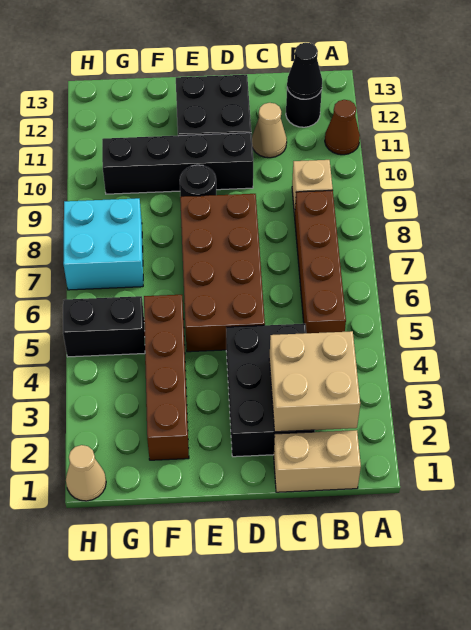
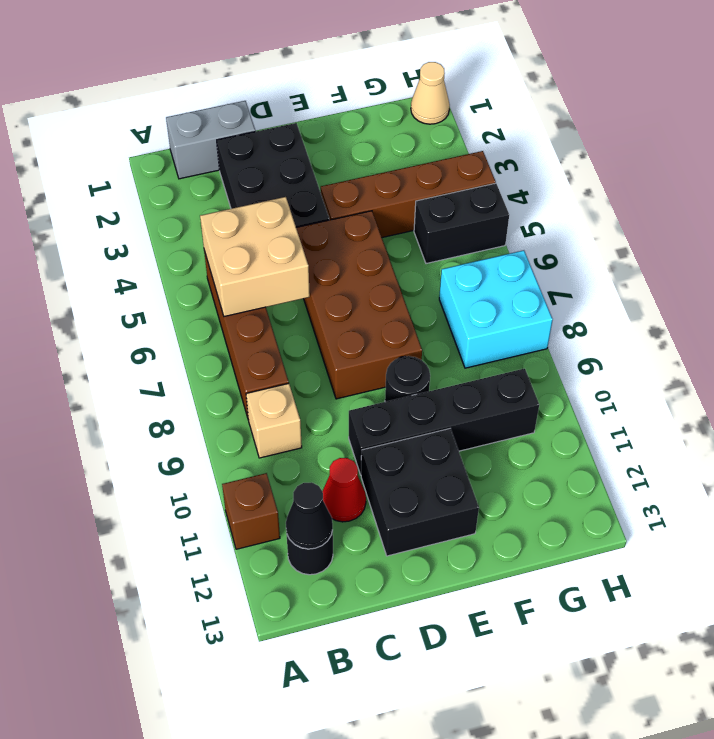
brown cone A11 level 1 -> brown brick A11 level 1
tan brick B1:C1 level 1 -> grey brick B1:C1 level 1
tan brick B2:C3 level 2 -> tan brick B5:C6 level 2
tan cone C11 level 1 -> red cone C11 level 1
brown brick F2:F5 level 1 -> brown brick E4:H4 level 1

